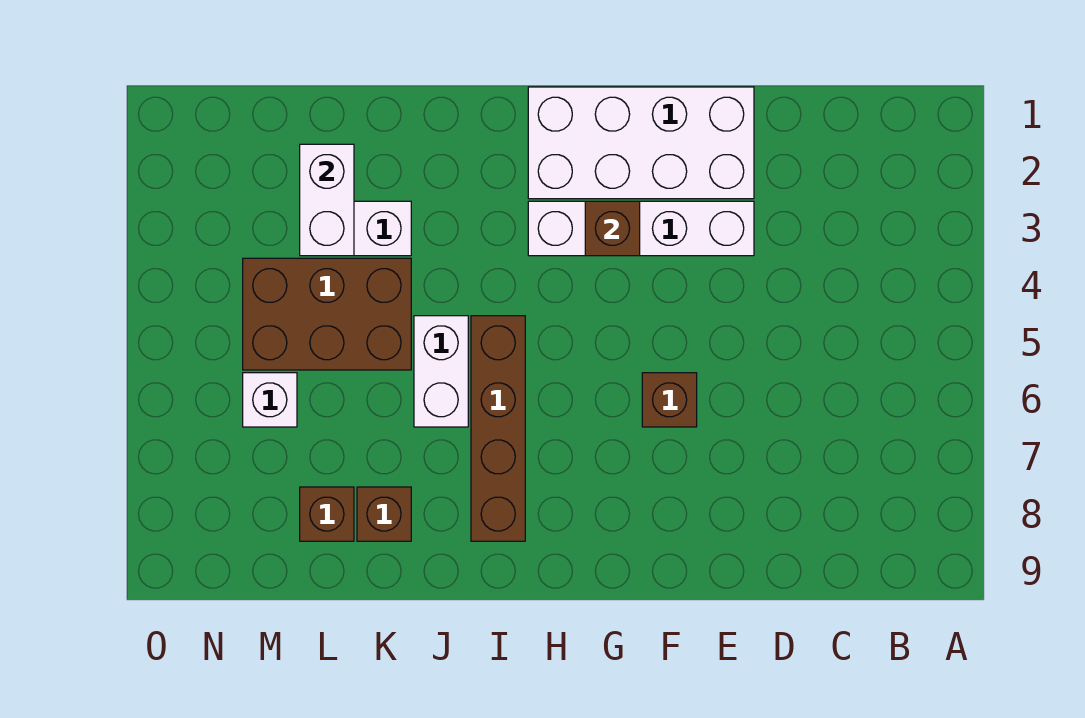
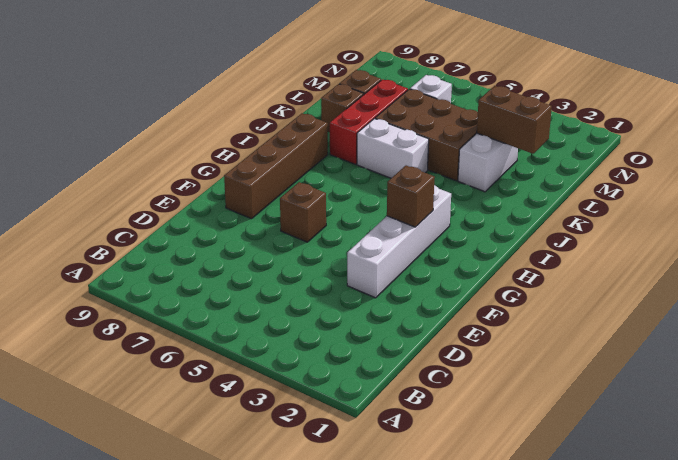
white brick E1:H2 level 1 -> none
brown brick I5:I8 level 1 -> brown brick F8:I8 level 1
none -> red brick J7:L7 level 1
brown brick K4:M5 level 1 -> brown brick K4:L6 level 1
white brick L2:L3 level 2 -> brown brick L2:L3 level 2

